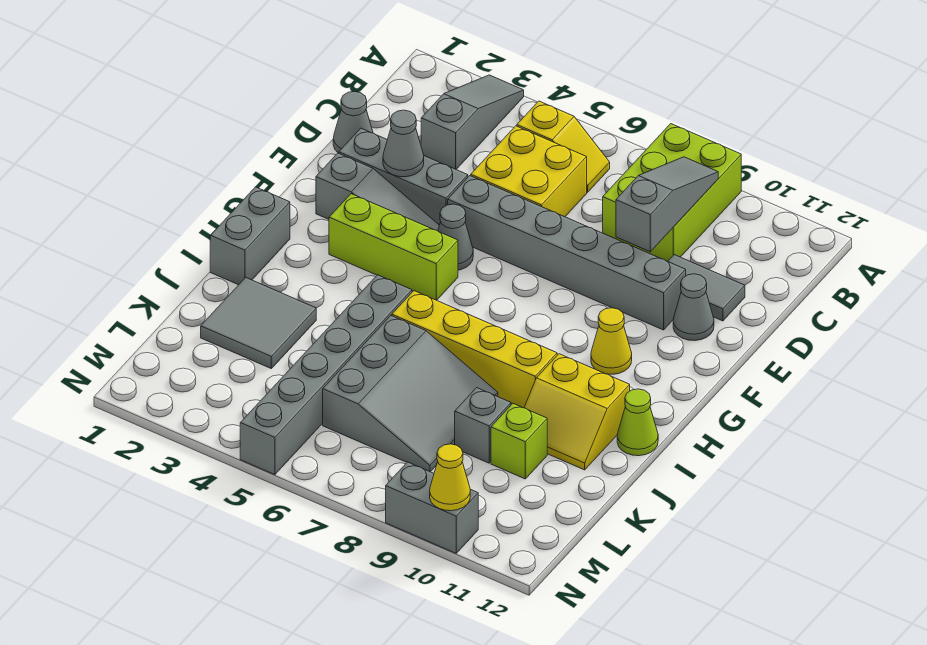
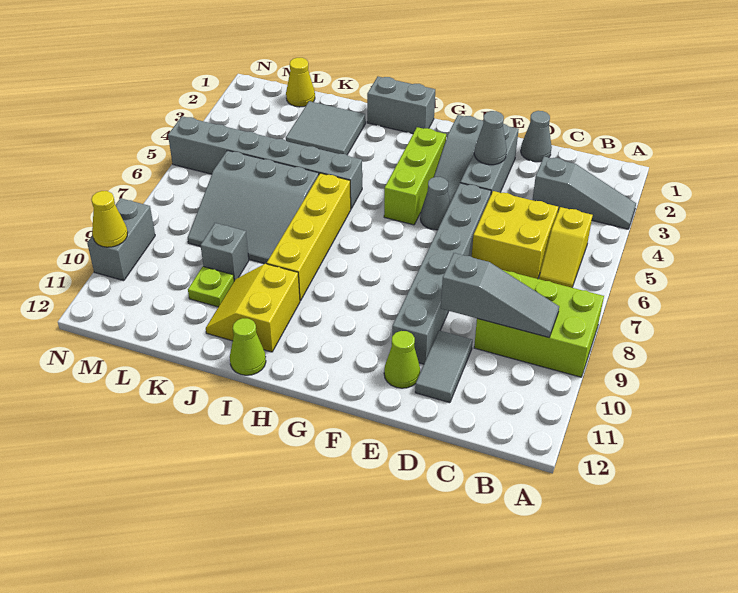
grey cone E11 level 1 -> lime cone E11 level 1
yellow cone G10 level 1 -> yellow cone L1 level 1
lime brick K10 level 1 -> lime plate K10 level 1

